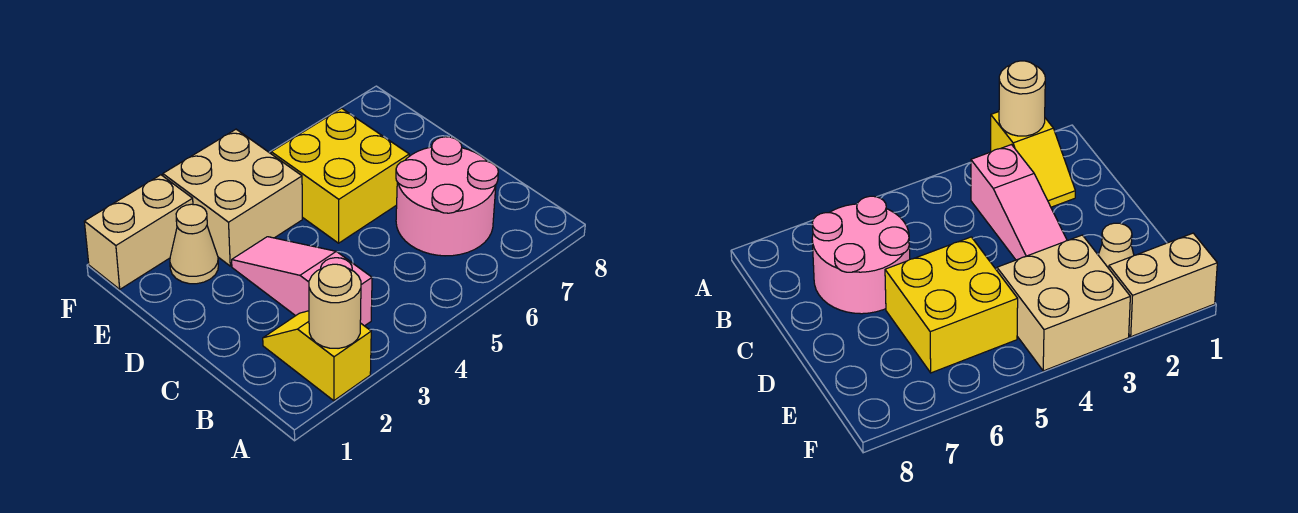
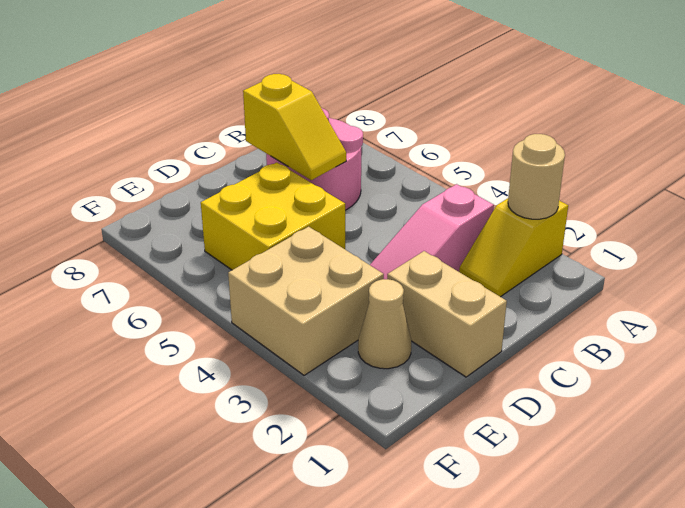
none -> yellow slope C6:C7 level 2 top 7
tan brick F1:F2 level 1 -> tan brick D1:D2 level 1

